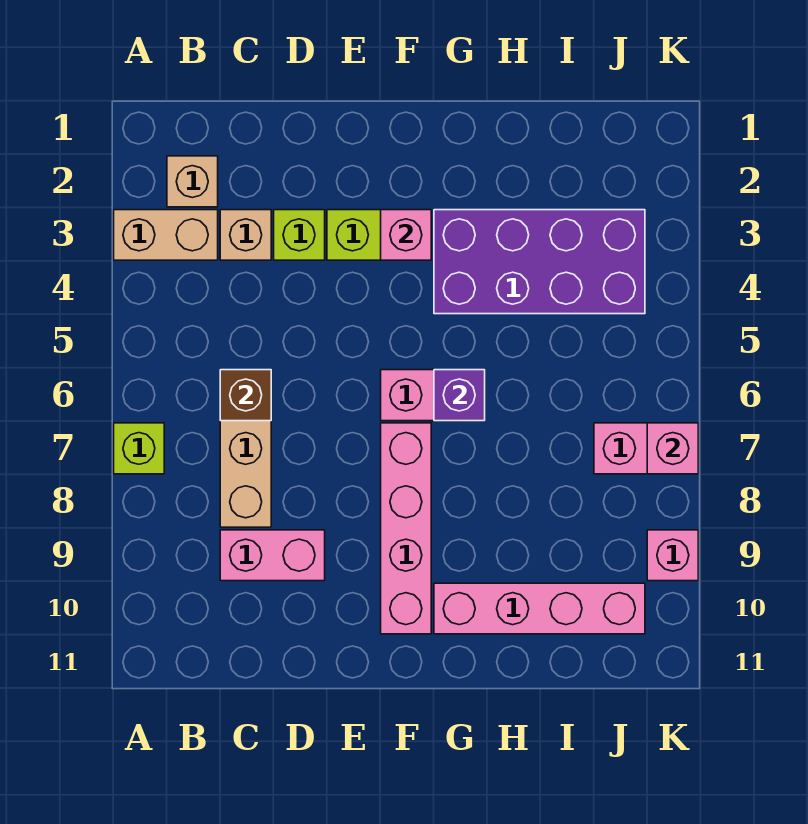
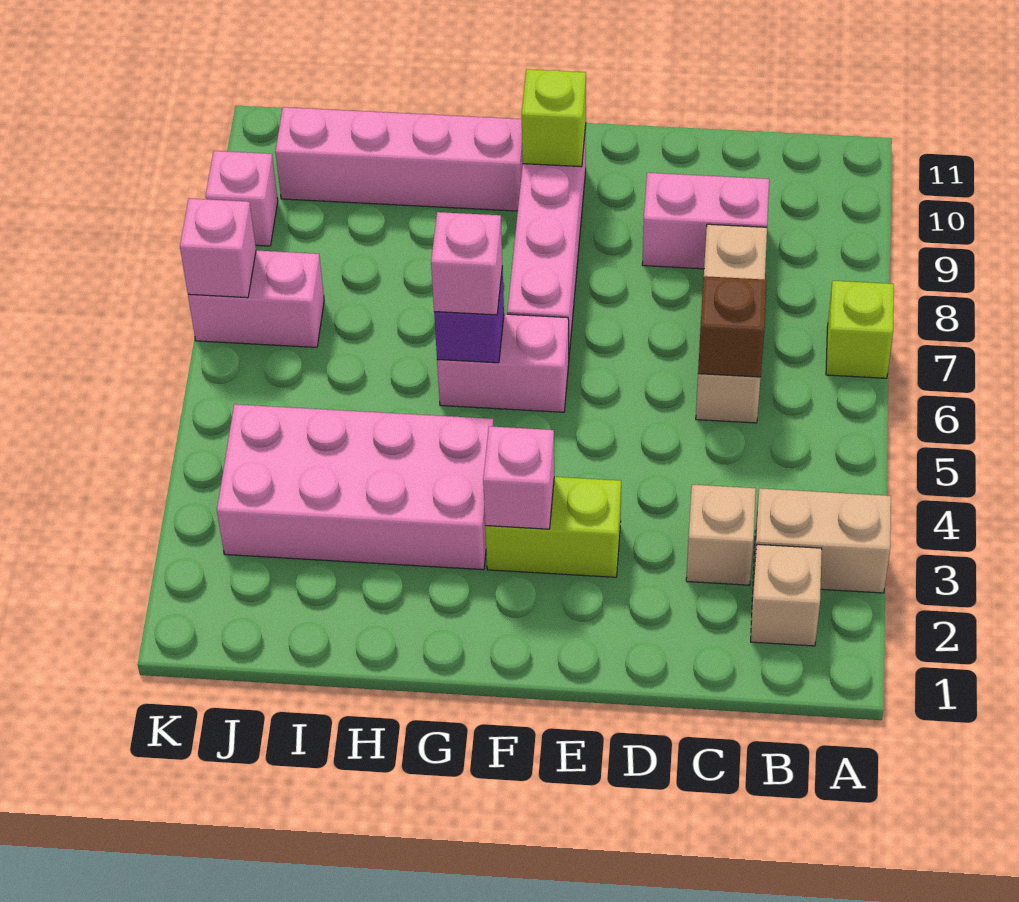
lime brick D3 level 1 -> lime brick F10 level 2
purple brick G3:J4 level 1 -> pink brick G3:J4 level 1
none -> pink brick G6 level 3

